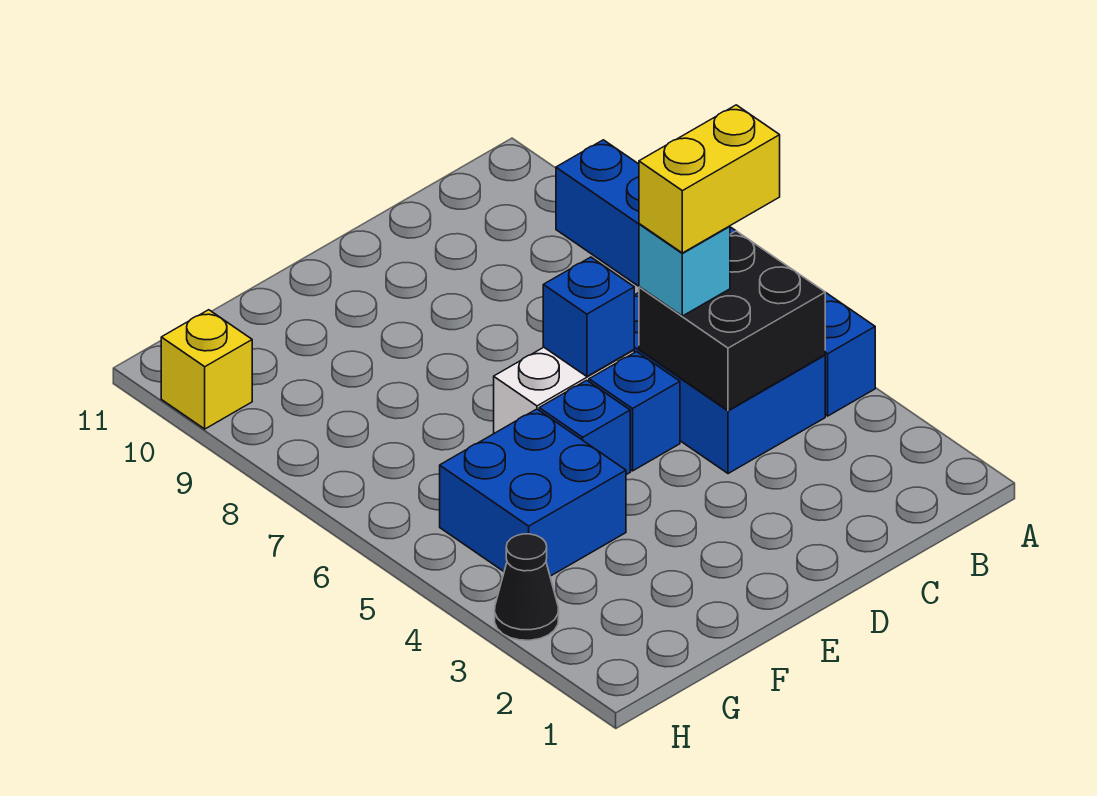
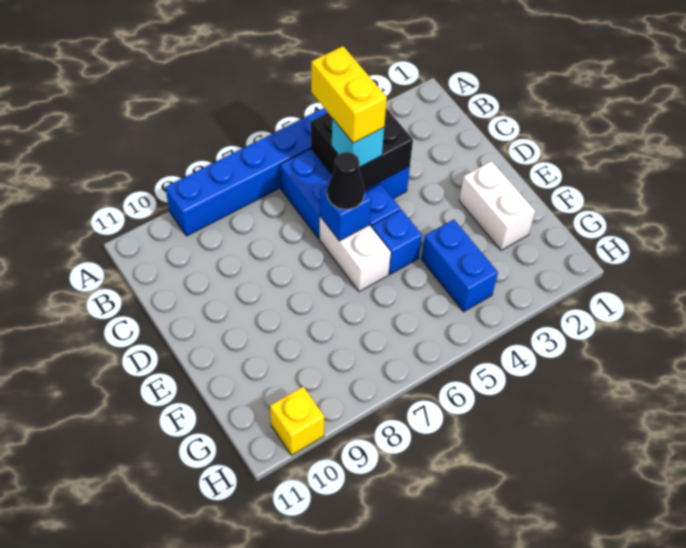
none -> white brick E2:F2 level 1
blue brick F4:G5 level 1 -> blue brick F4:G4 level 1
black cone H3 level 1 -> black cone D6 level 3

